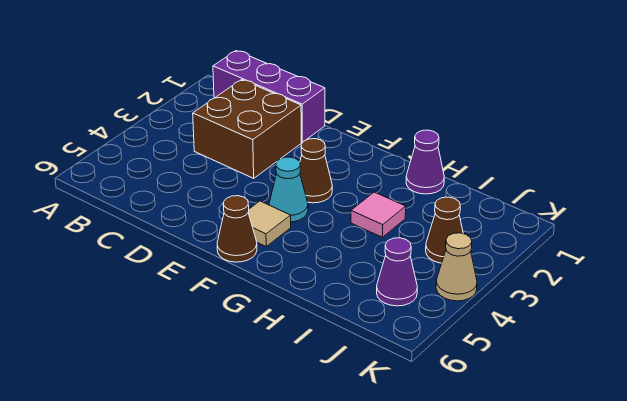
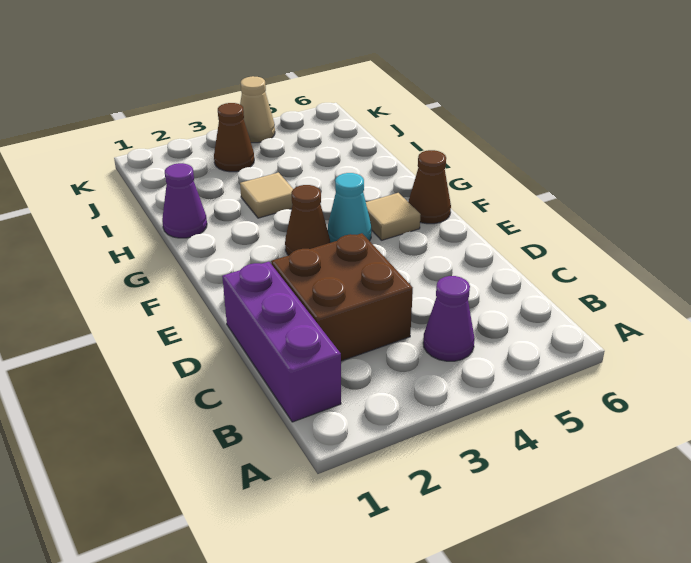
pink tile H3 level 1 -> tan tile H3 level 1
purple cone J5 level 1 -> purple cone B4 level 1

